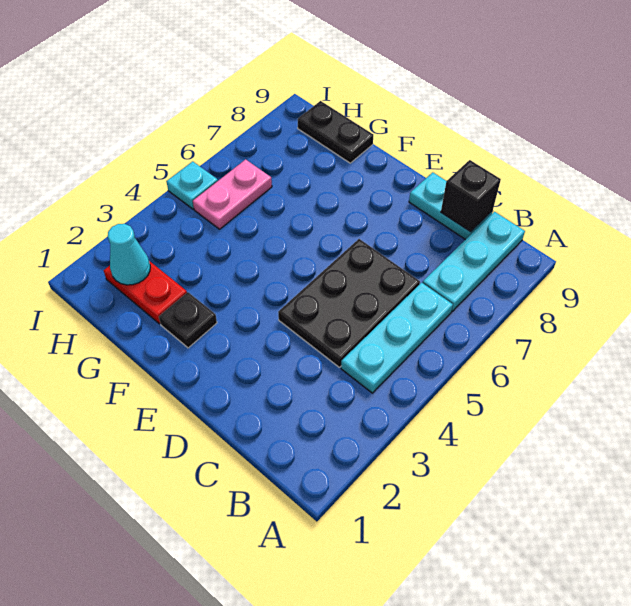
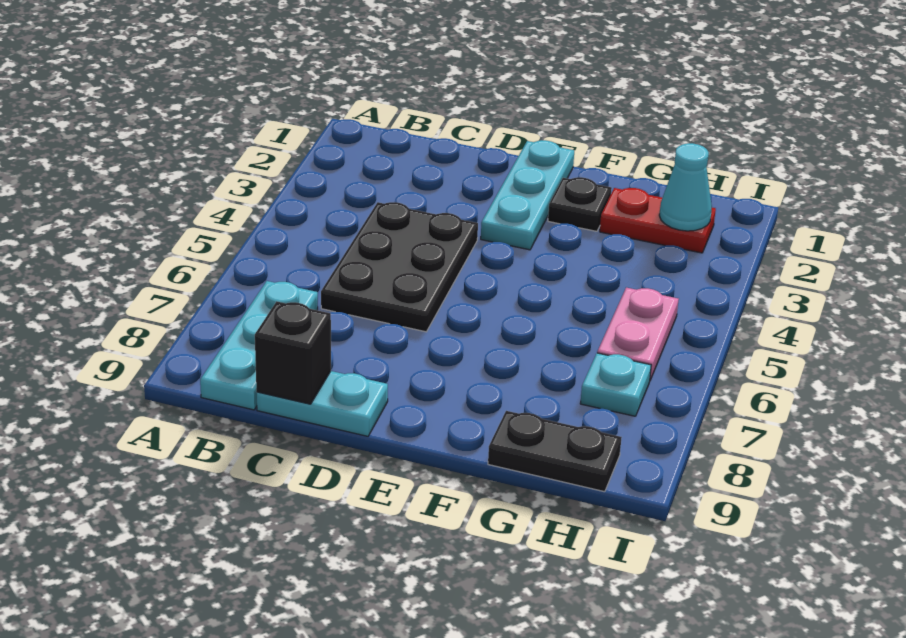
cyan plate B4:B6 level 1 -> cyan plate E1:E3 level 1
cyan plate I5 level 1 -> cyan plate H7 level 1

